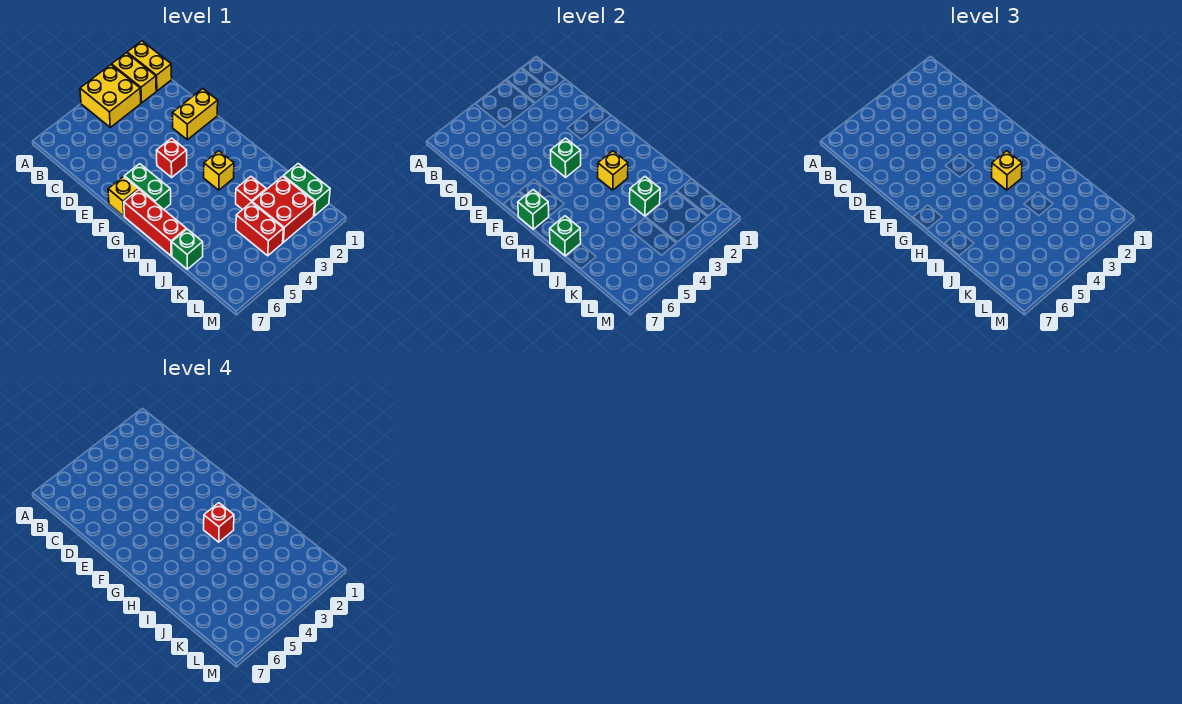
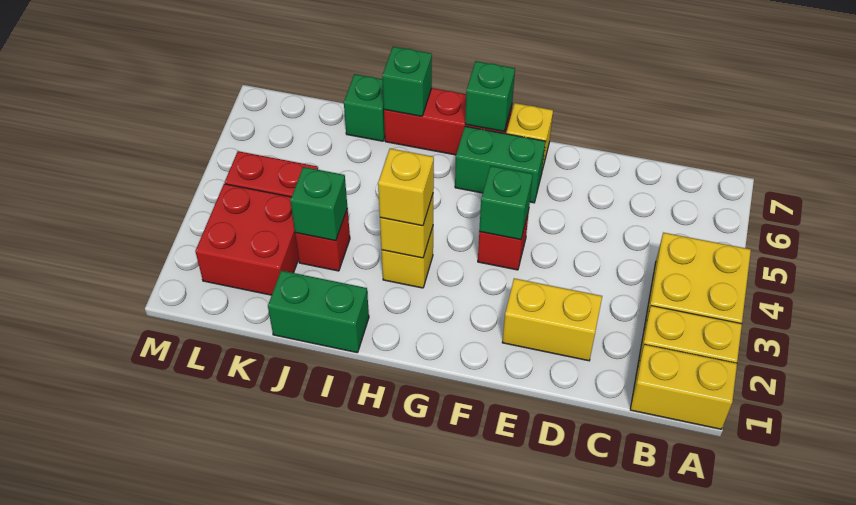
yellow brick E1:E2 level 1 -> yellow brick D2:E2 level 1
red brick H3 level 4 -> none
green brick K1:L1 level 1 -> green brick I1:J1 level 1

